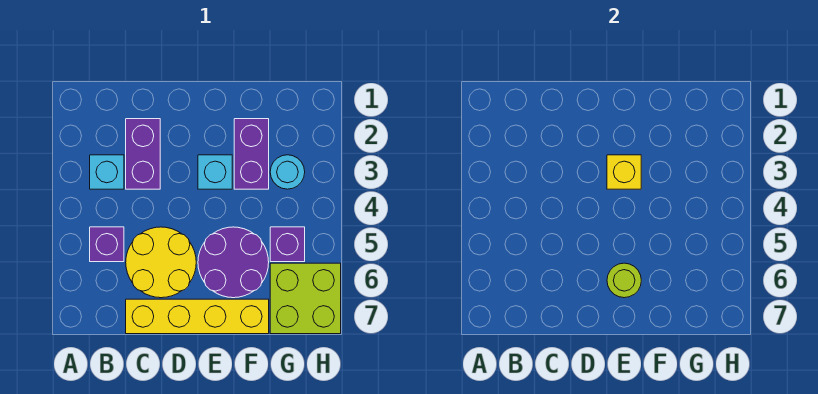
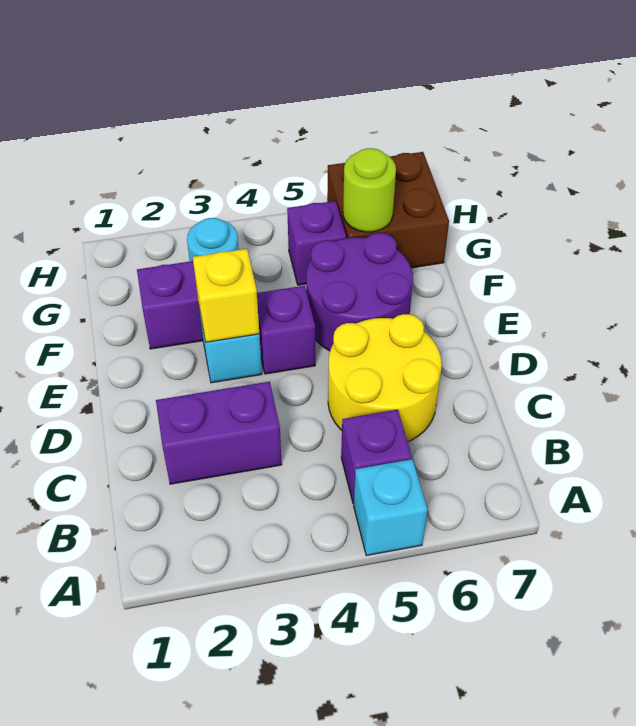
cyan brick B3 level 1 -> cyan brick A5 level 1
yellow brick C7:F7 level 1 -> none
none -> purple brick E4 level 1
lime round brick E6 level 2 -> lime round brick G6 level 2
lime brick G6:H7 level 1 -> brown brick G6:H7 level 1

